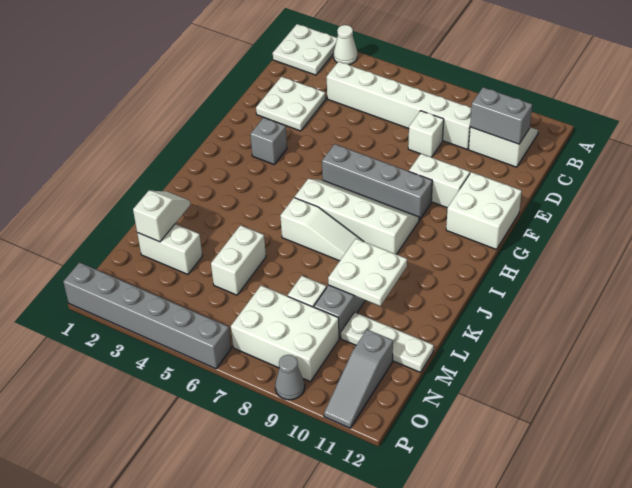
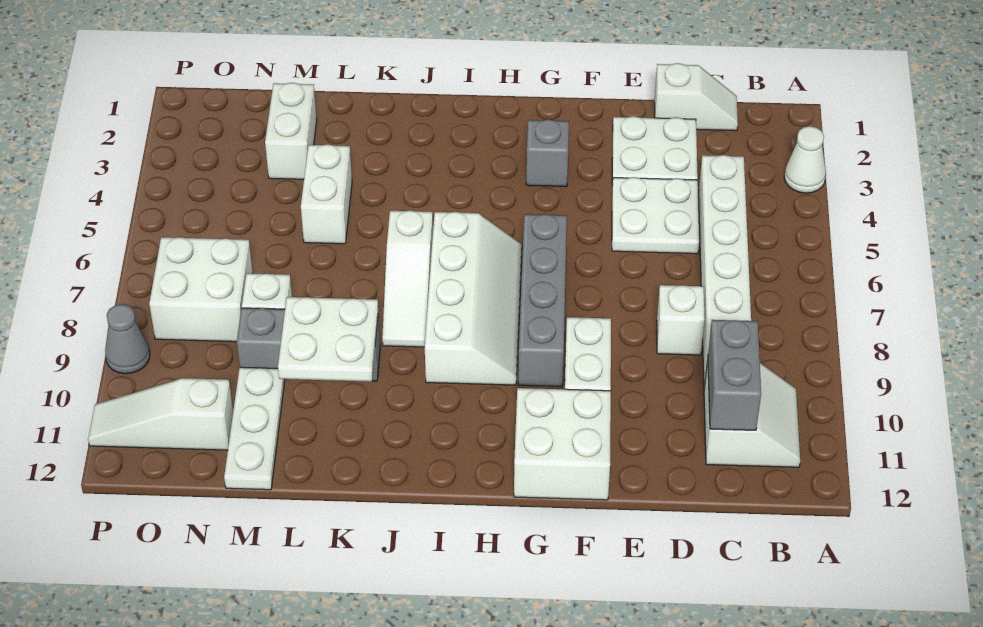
white plate A1:B2 level 1 -> white plate D4:E5 level 1
white slope L2:M2 level 2 top M -> white slope C1:D1 level 1 top D
white brick L5:M5 level 1 -> white brick L4:L5 level 1
white brick N7:O9 level 1 -> white brick N7:O8 level 1
grey slope N11:P11 level 1 top N -> white slope N11:P11 level 1 top N
grey brick P1:P6 level 1 -> none

